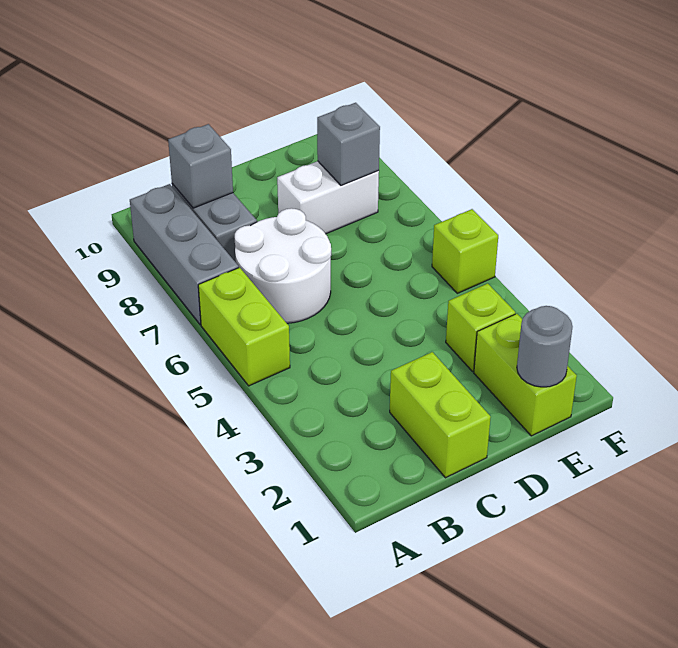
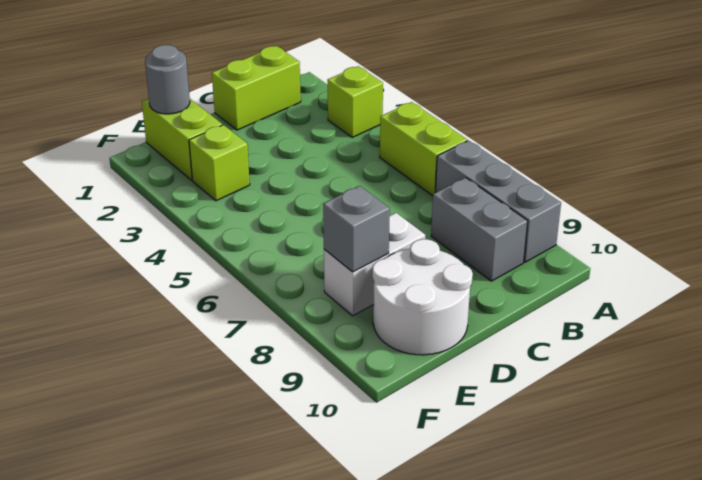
white round brick B6:C7 level 1 -> white round brick D9:E10 level 1
grey brick B9 level 2 -> none
lime brick C1:C2 level 1 -> lime brick B1:C1 level 1
lime brick F5 level 1 -> lime brick A3 level 1

